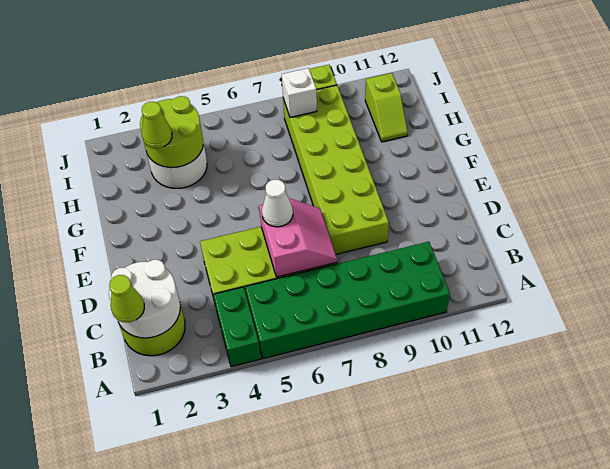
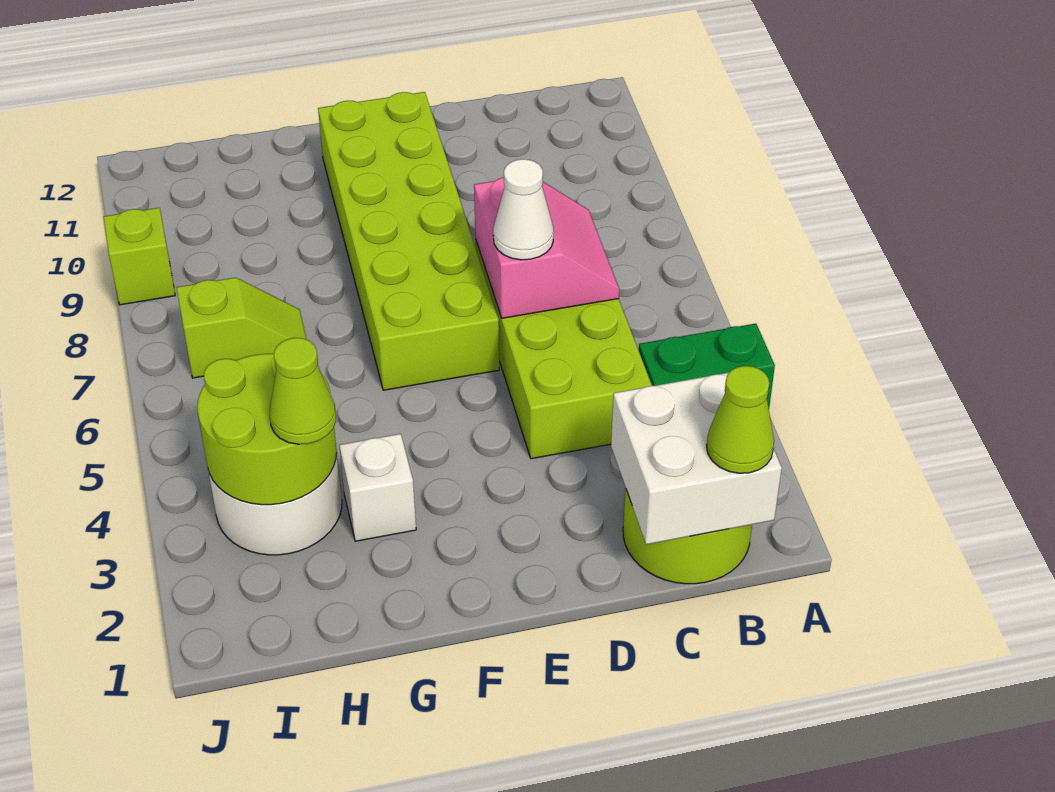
green brick A5:B10 level 1 -> none
white round brick B1:C2 level 2 -> white brick B1:C2 level 2
pink slope C6:D7 level 2 top 6 -> pink slope C6:D7 level 2 top D
lime brick D8:I9 level 1 -> lime brick E6:F11 level 1
lime slope H11:I11 level 1 top I -> lime slope H7:I7 level 1 top I
white brick I8 level 2 -> white brick G3 level 1

